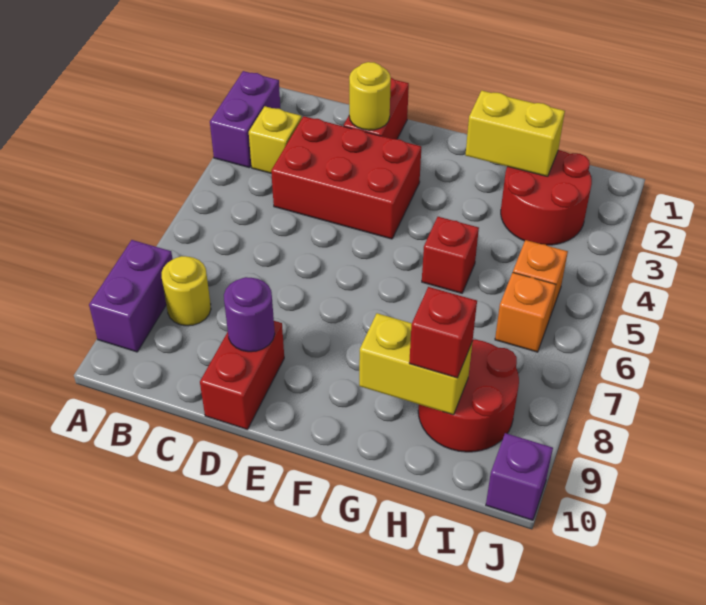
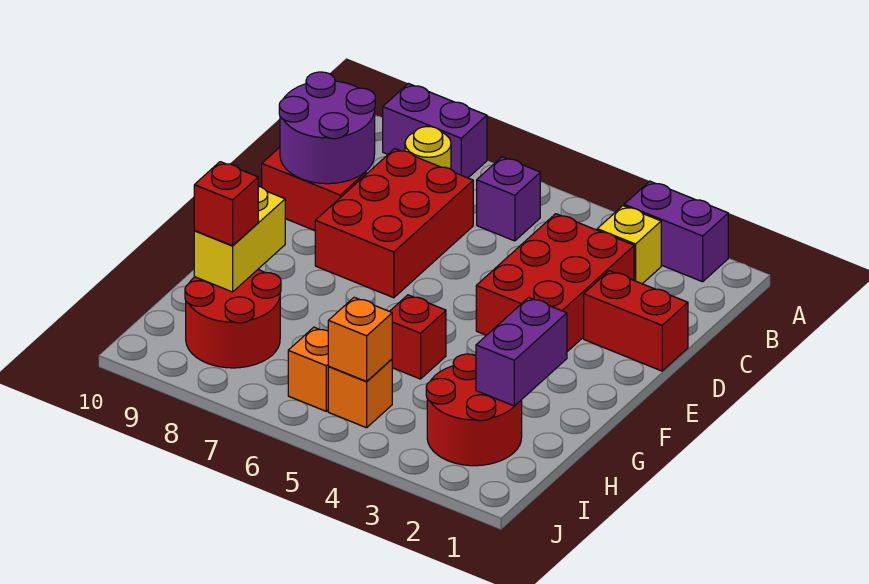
none -> red brick C7:E8 level 1
yellow round brick D2 level 2 -> none
purple round brick D9 level 2 -> purple round brick C9:D10 level 2
yellow brick G2:H2 level 2 -> purple brick G2:H2 level 2
none -> orange brick I5 level 2
purple brick J10 level 1 -> purple brick B6 level 1

